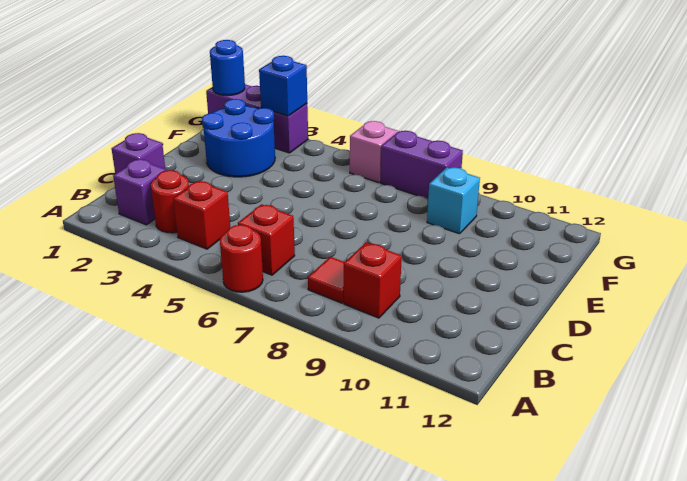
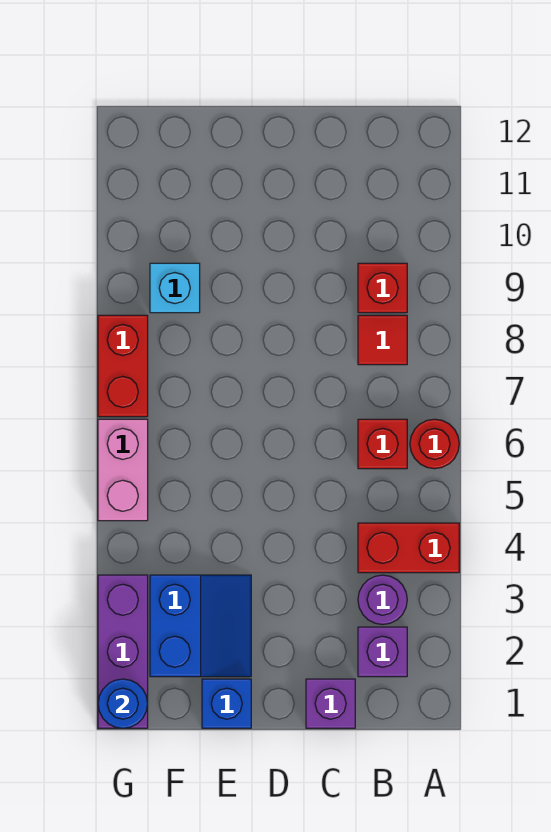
red round brick B3 level 1 -> purple round brick B3 level 1
red brick B4 level 1 -> red brick A4:B4 level 1
blue round brick E2:F3 level 1 -> blue slope E2:F3 level 1 top F
blue brick G3 level 2 -> blue brick E1 level 1
pink brick G6 level 1 -> pink brick G5:G6 level 1
purple brick G7:G8 level 1 -> red brick G7:G8 level 1

